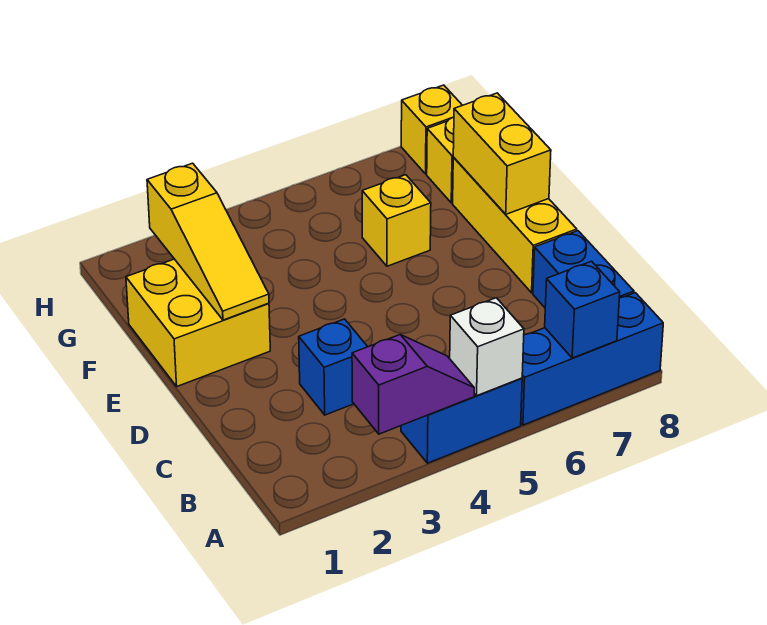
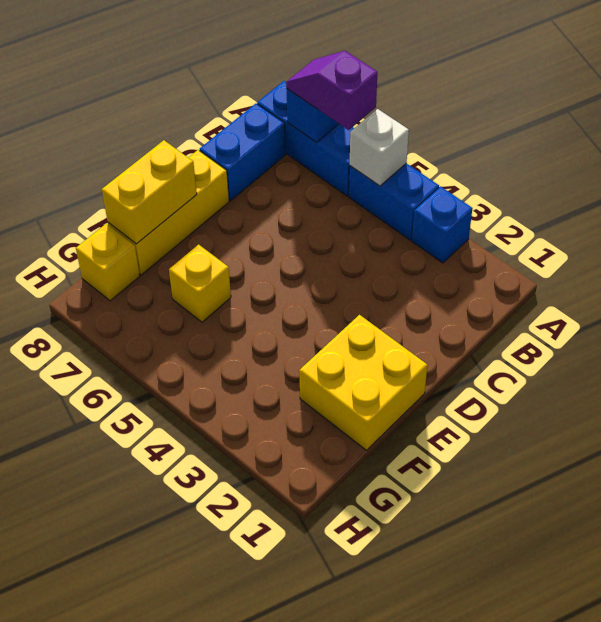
purple slope A3:A4 level 2 top 3 -> purple slope A6:A7 level 3 top 6
blue brick C3 level 1 -> blue brick A3 level 1
yellow slope E2:G2 level 2 top G -> none
yellow brick H8 level 1 -> none

